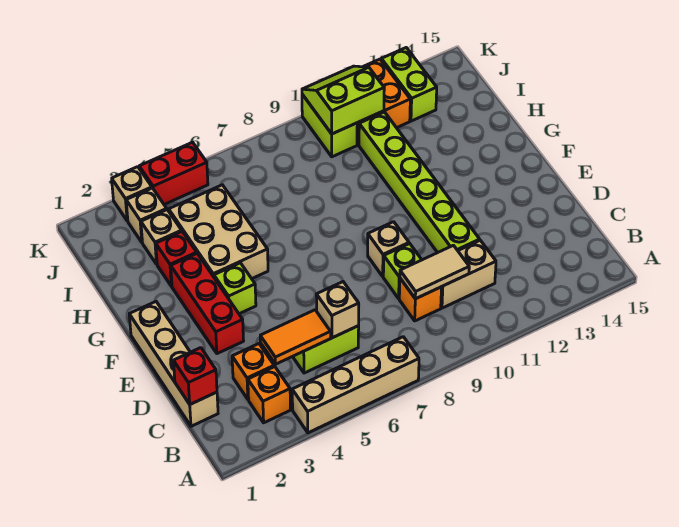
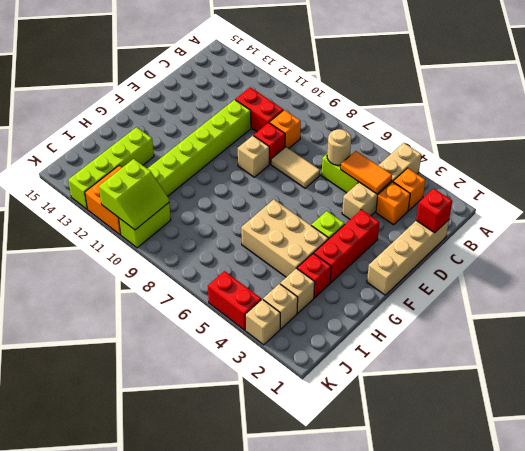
tan brick A4:A7 level 1 -> tan brick A4:D4 level 1
tan brick C6 level 2 -> tan round brick C6 level 2
tan tile C9:C10 level 2 -> tan tile D7:D8 level 1
tan brick C10:C11 level 1 -> red brick C10:C11 level 1
lime brick D9 level 1 -> red brick D9 level 1
tan brick G4:I5 level 1 -> tan brick G4:H6 level 1
lime slope J10:K11 level 2 top J -> lime slope J10:K11 level 2 top 11
lime brick J13:K13 level 1 -> lime brick H13:K13 level 1

